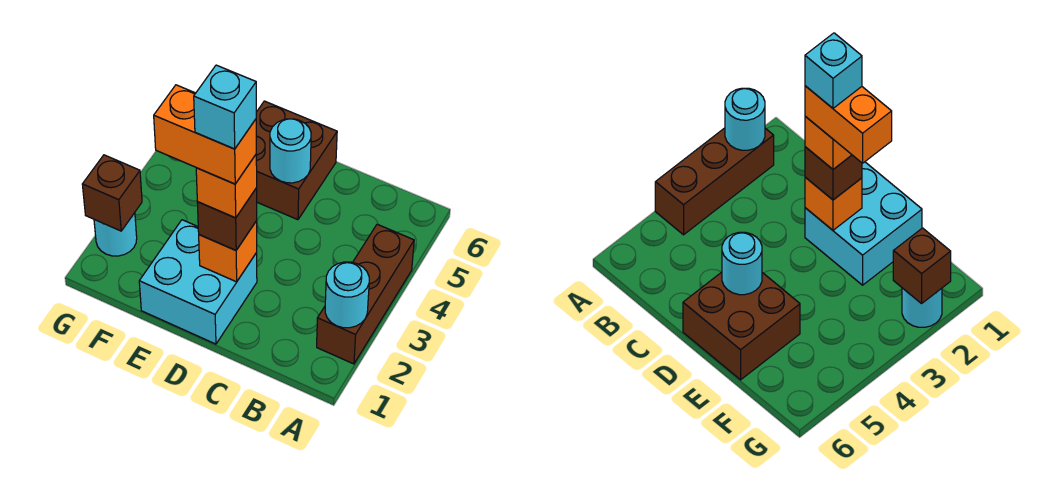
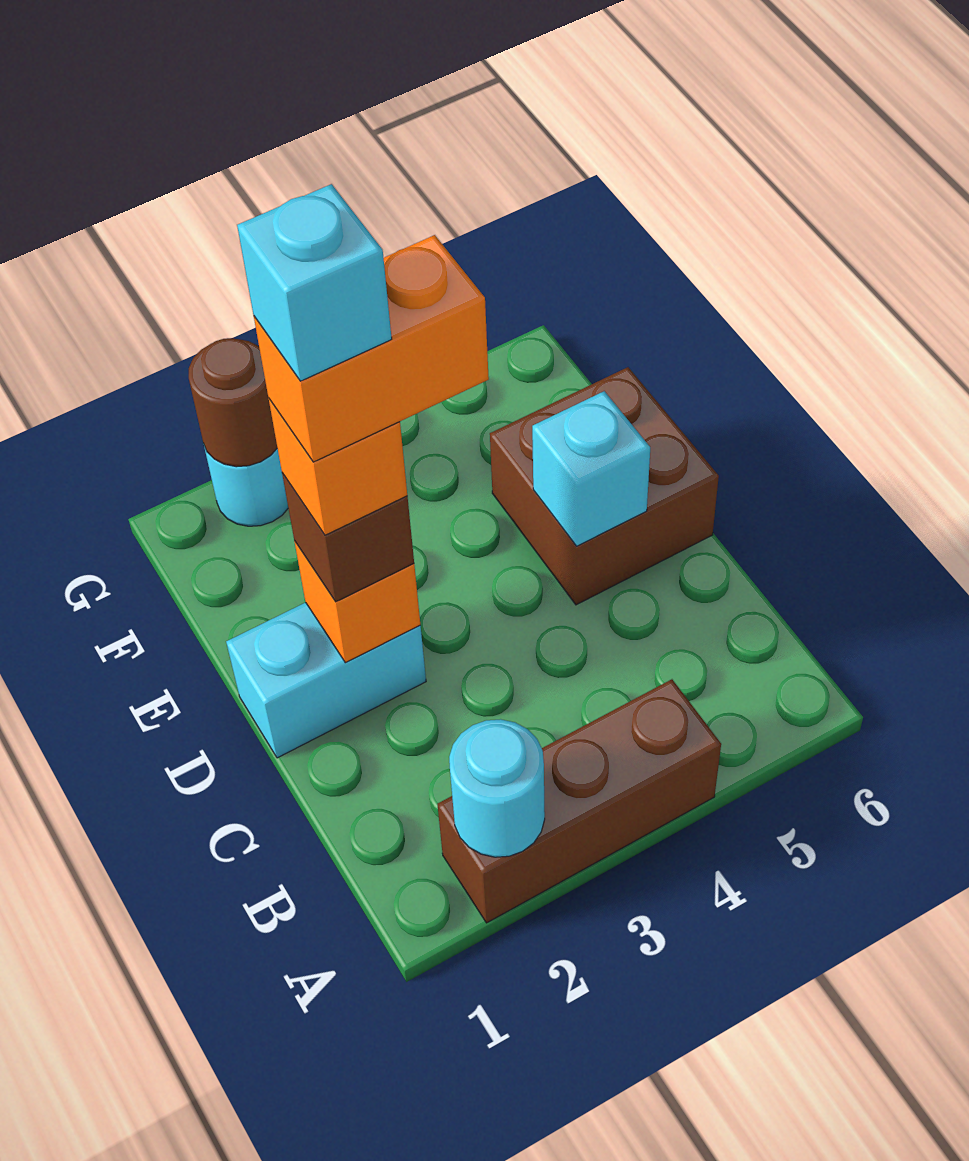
cyan brick D1:E2 level 1 -> cyan brick D1:D2 level 1
orange brick D2:E2 level 5 -> orange brick D2:D3 level 5
cyan round brick D5 level 2 -> cyan brick D5 level 2
brown brick G2 level 2 -> brown round brick G2 level 2

